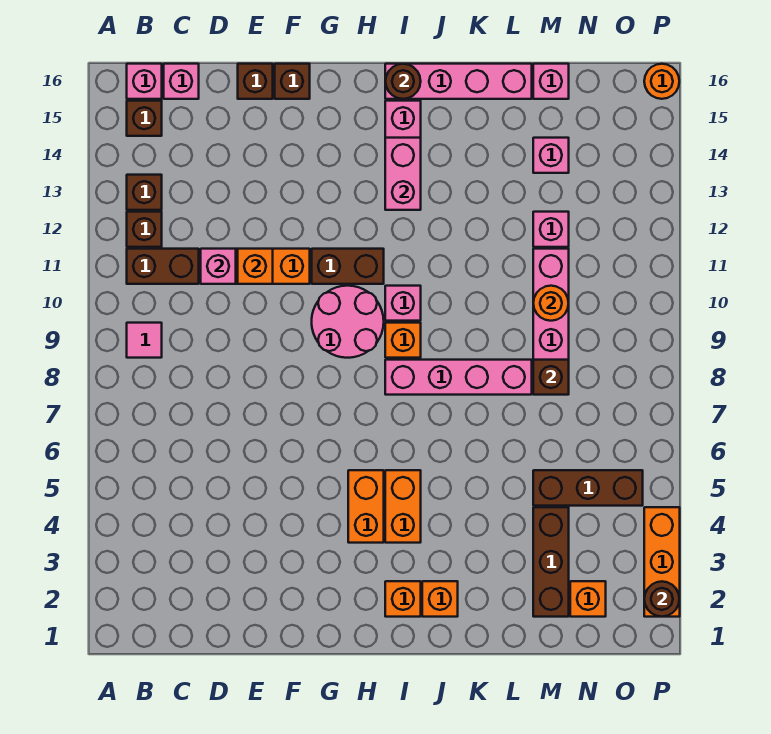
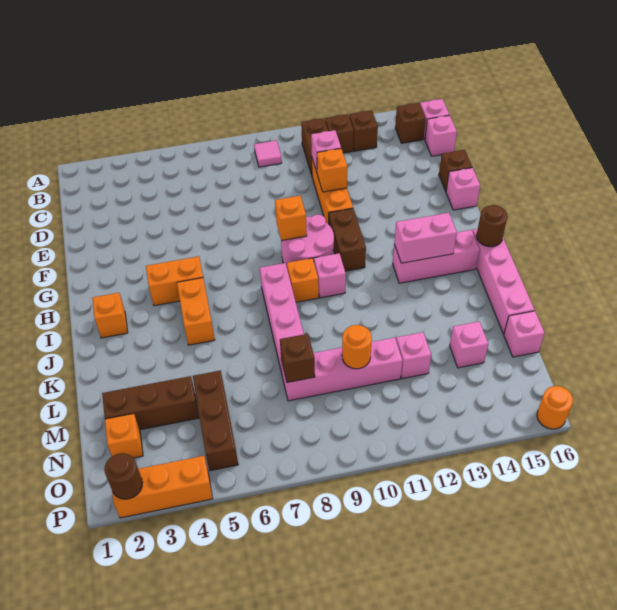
brown brick F16 level 1 -> pink brick F16 level 1
orange brick I4:I5 level 1 -> orange brick I5:J5 level 1
orange brick J2 level 1 -> orange brick G9 level 2

